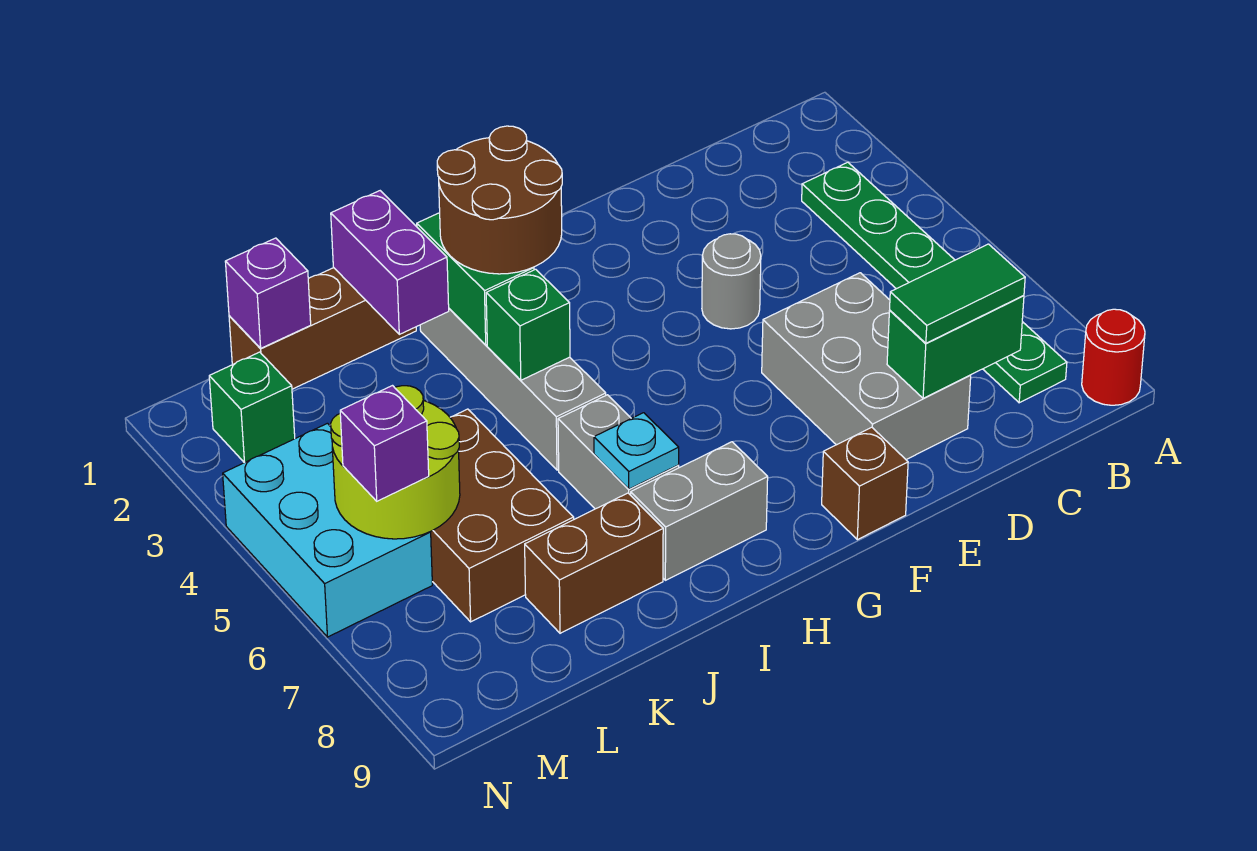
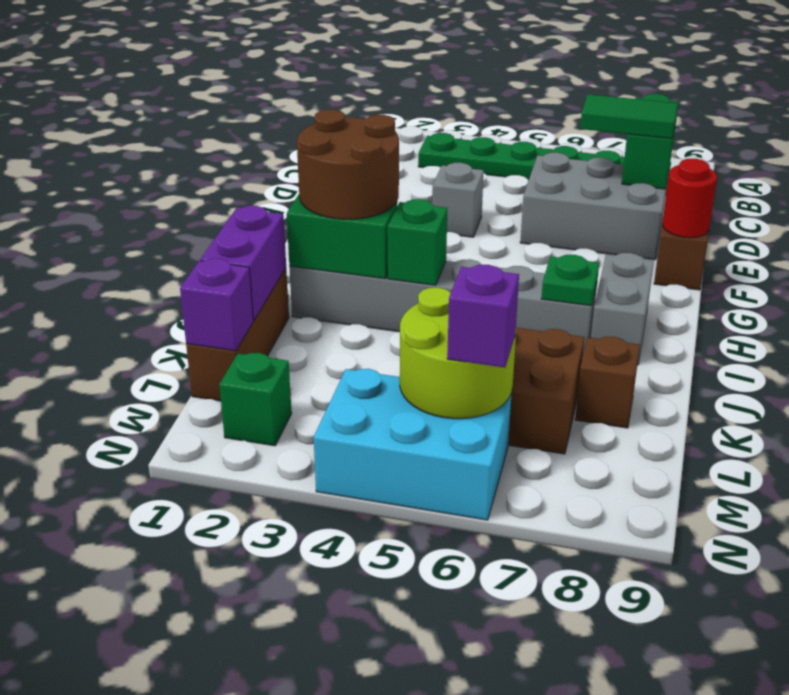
red round brick A9 level 1 -> red round brick F9 level 2
green tile C8:D8 level 3 -> green tile D7:D8 level 3
grey round brick E4 level 1 -> grey brick E4 level 1
cyan plate I7 level 2 -> green plate I7 level 2
purple brick J1:J2 level 2 -> purple brick J1:K1 level 2
brown brick J8:K8 level 1 -> brown brick K8 level 1

